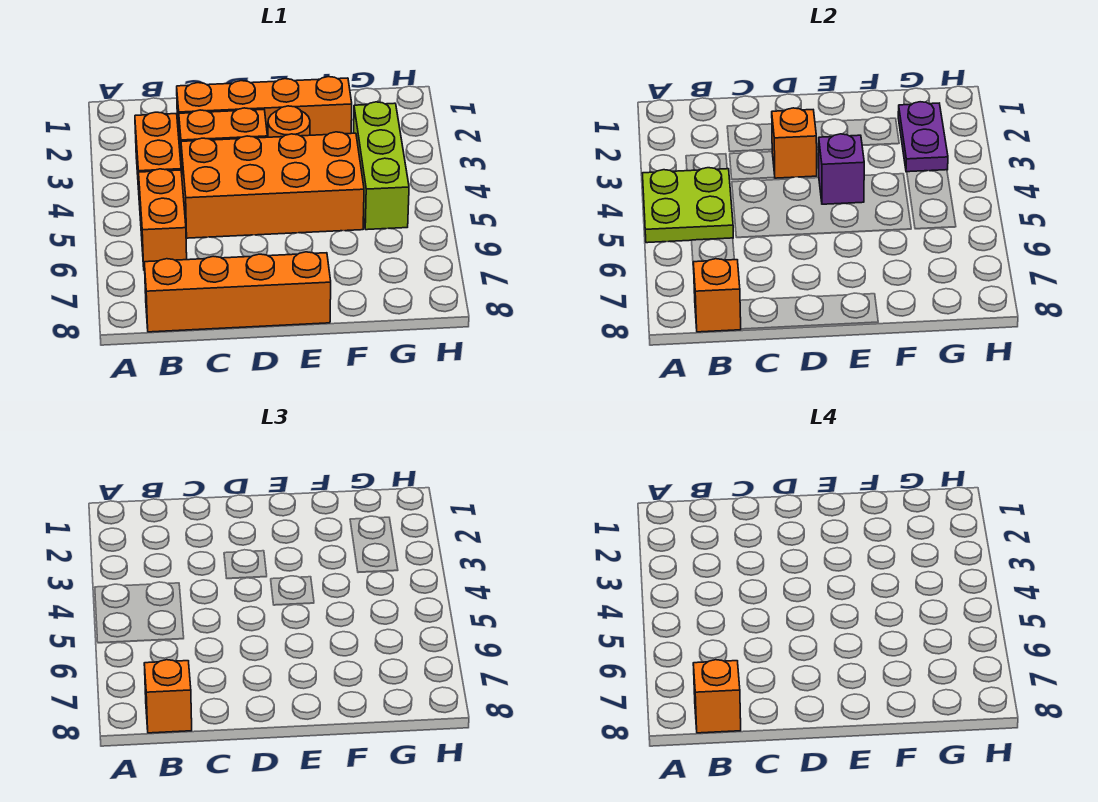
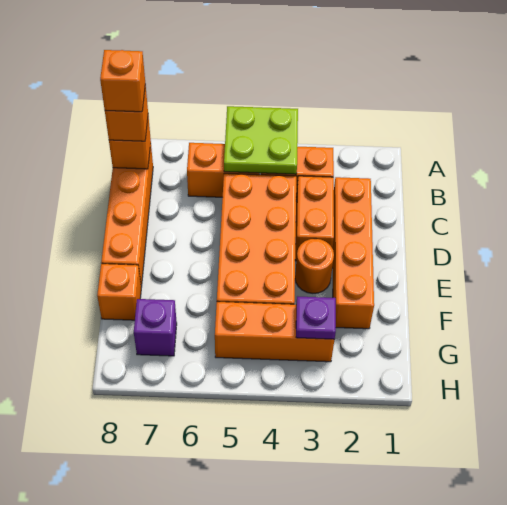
orange brick D3 level 2 -> orange brick F8 level 1
purple brick E4 level 2 -> purple brick G7 level 1
purple plate G2:G3 level 2 -> purple plate G3 level 2
lime brick G3:G5 level 1 -> orange brick G3:G5 level 1

